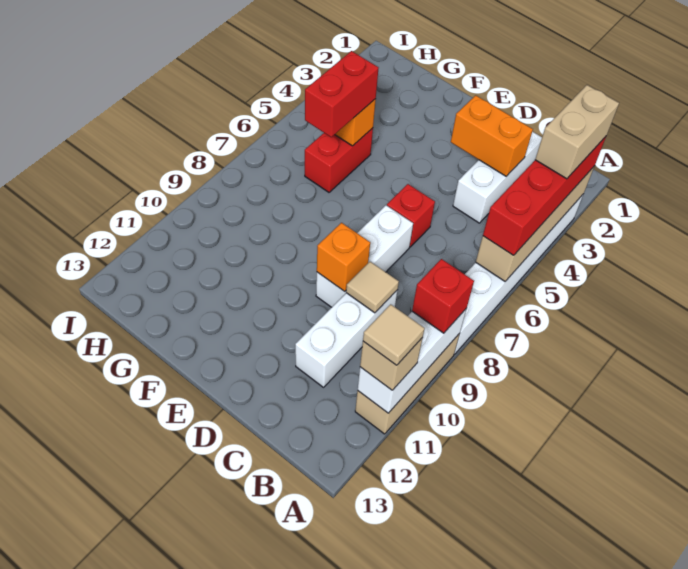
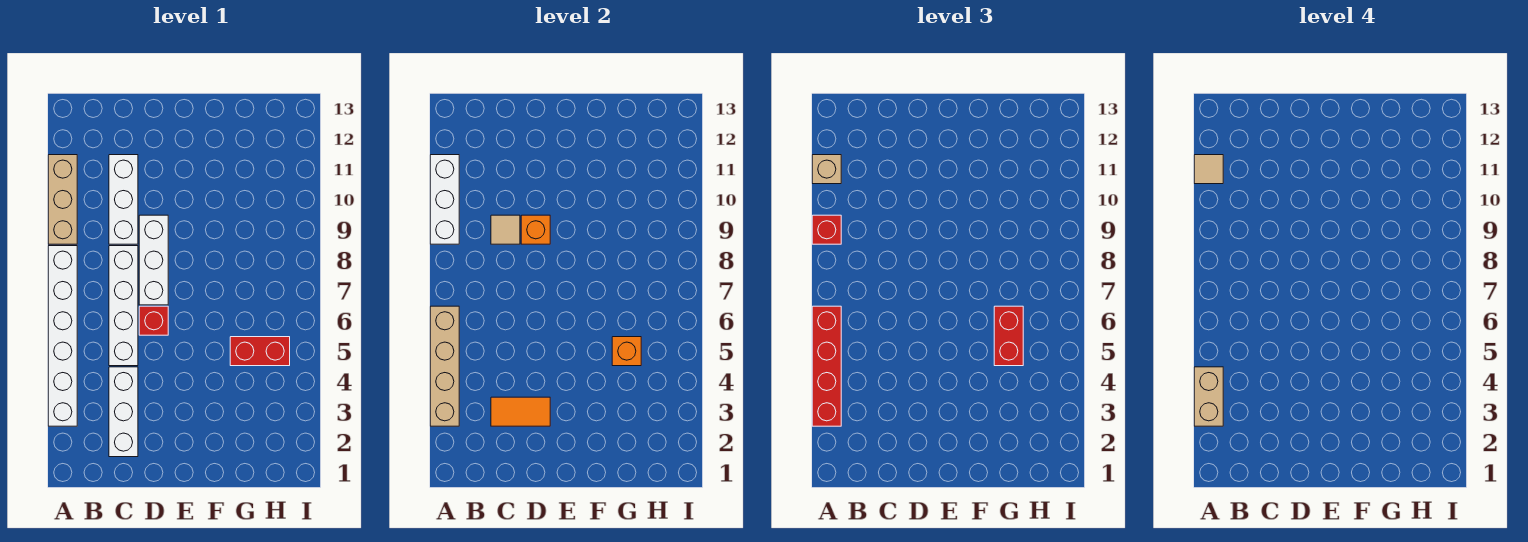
orange brick C3:D3 level 2 -> orange tile C3:D3 level 2
none -> white brick C5:C8 level 1
red brick G5:G6 level 1 -> red brick G5:H5 level 1

